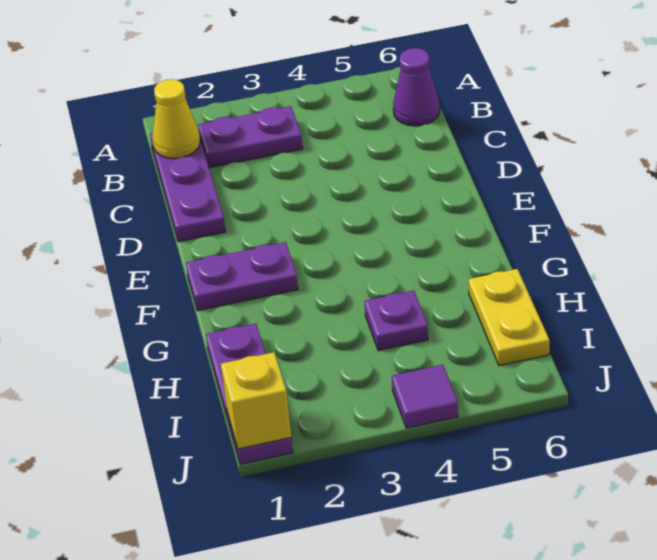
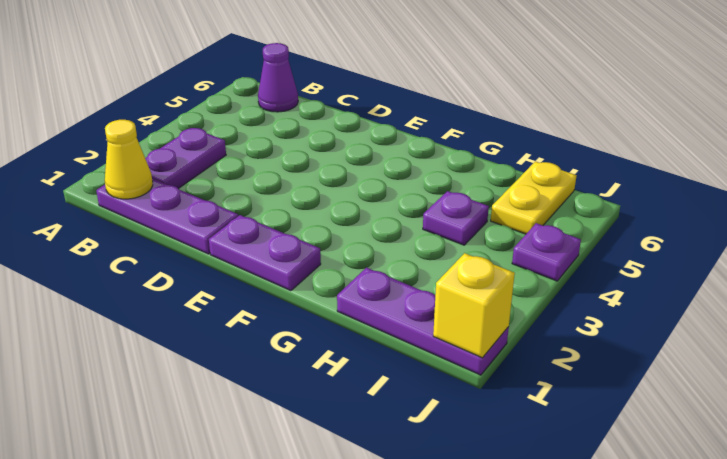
purple plate F1:F2 level 1 -> purple plate E1:F1 level 1
yellow plate H6:I6 level 1 -> yellow plate I5:I6 level 1
purple tile J4 level 1 -> purple plate J4 level 1

